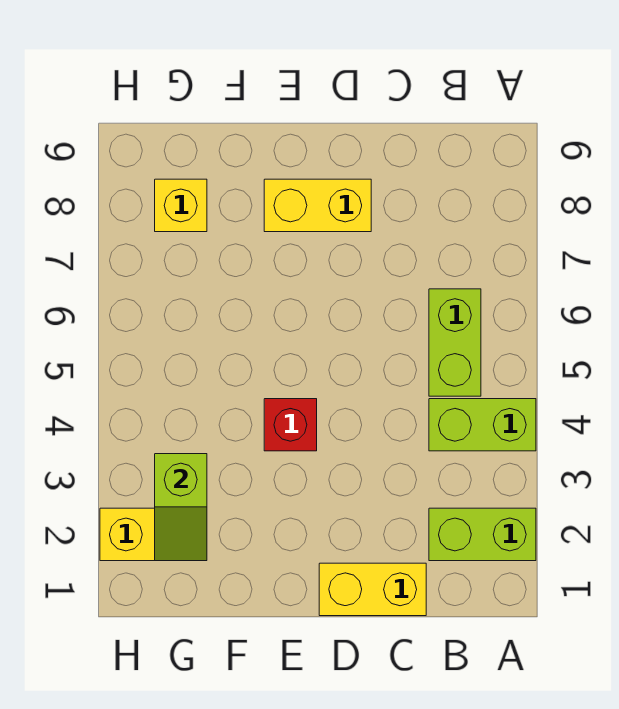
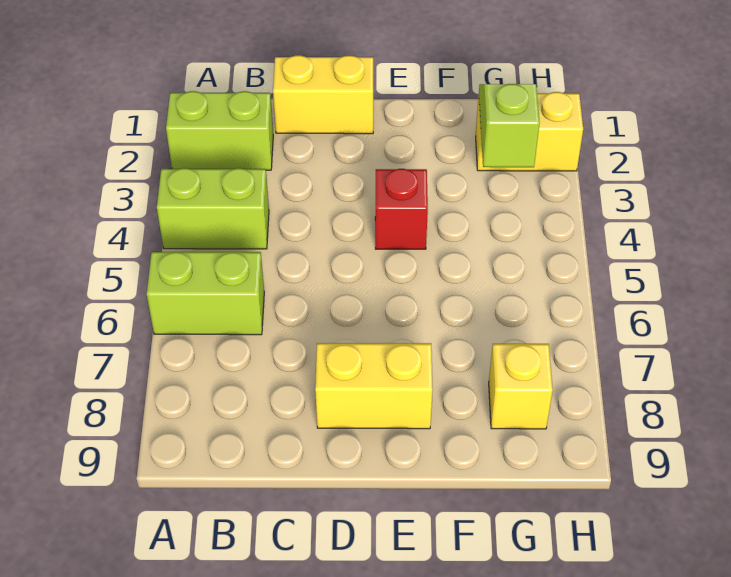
lime brick B5:B6 level 1 -> lime brick A6:B6 level 1

